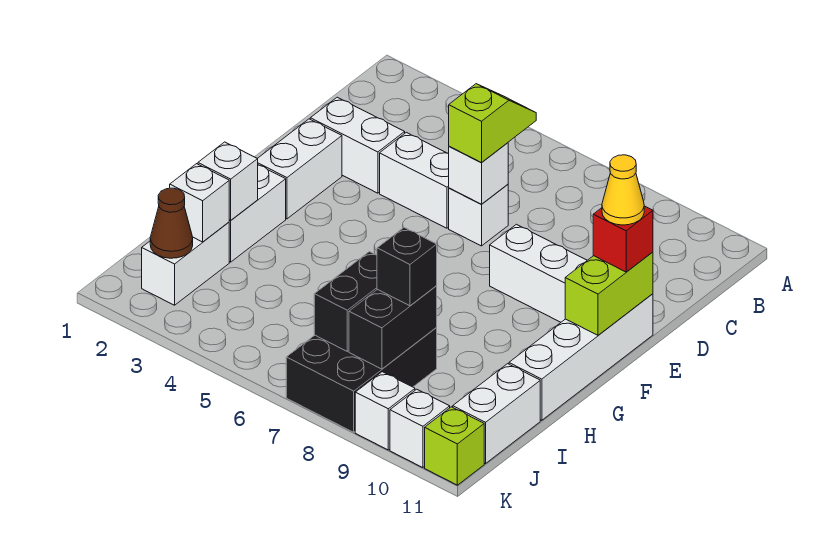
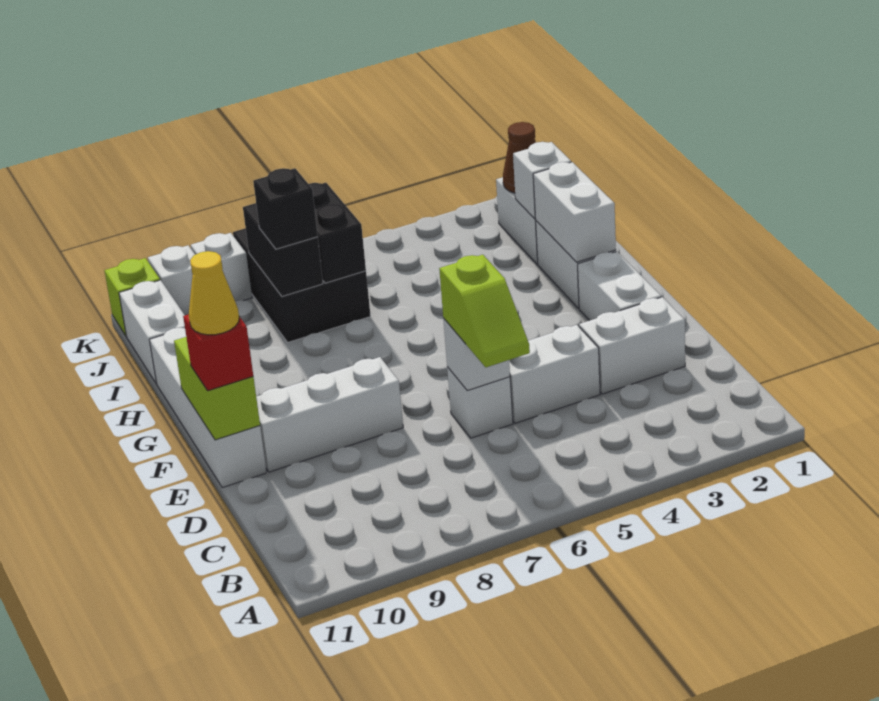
white brick H2 level 2 -> white brick G2:H2 level 2

